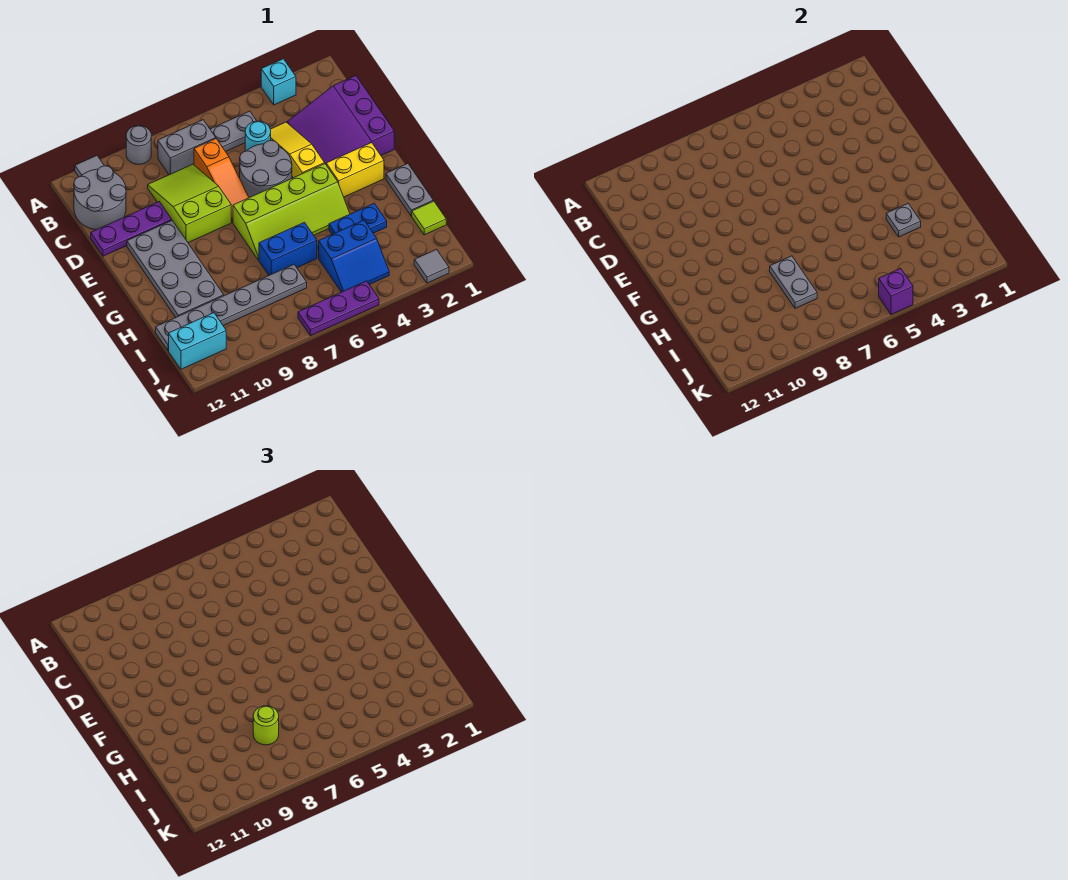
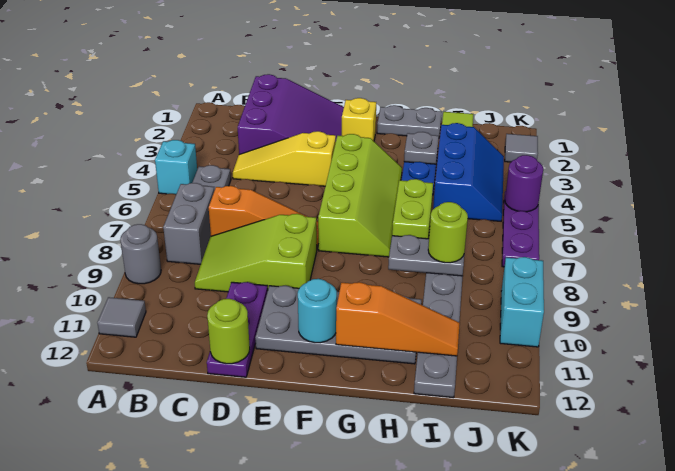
cyan brick A3 level 1 -> cyan brick A5 level 1
grey round brick B11:C12 level 1 -> none
purple slope C1:E3 level 1 top 1 -> purple slope C1:E3 level 1 top C
cyan round brick C5 level 1 -> cyan round brick F11 level 2
grey round brick D5:E6 level 1 -> none
none -> lime round brick D12 level 2
yellow brick F2:F3 level 1 -> yellow brick F2 level 1
none -> orange slope G11:I11 level 2 top G
blue brick H6:H7 level 1 -> lime brick H6:H7 level 1
blue slope I4:J5 level 1 top I -> blue slope I3:J5 level 1 top I
cyan brick J11:J12 level 1 -> cyan brick K9:K10 level 1
purple brick K5 level 2 -> purple round brick K5 level 2

